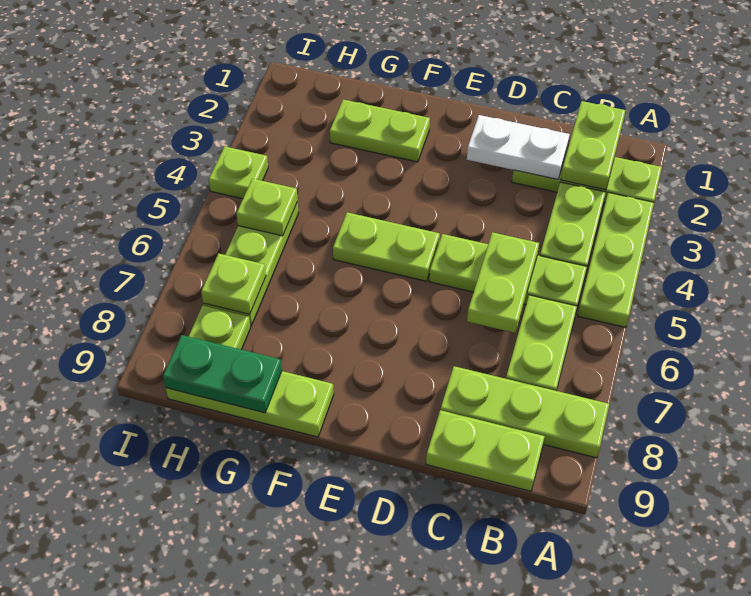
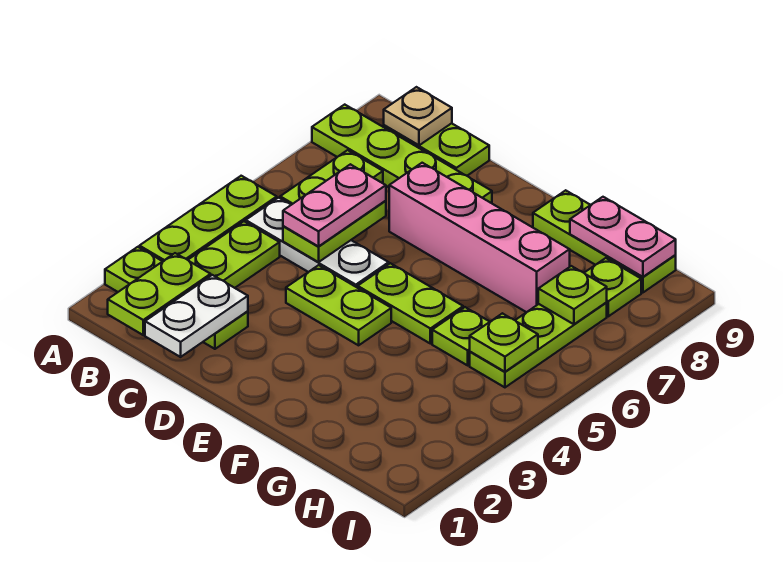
lime plate A8:C8 level 1 -> lime plate A8:D8 level 1
lime plate B5:D5 level 1 -> white plate B5:D5 level 1
none -> tan plate B9 level 2
white plate C2:D2 level 2 -> white plate C1:C2 level 2
none -> pink plate C5:C6 level 3
none -> pink brick D7:G7 level 1
lime plate F2:G2 level 1 -> lime plate D4:E4 level 1
green plate G9:H9 level 2 -> pink plate G9:H9 level 2
lime plate I4 level 1 -> lime plate G5 level 1

